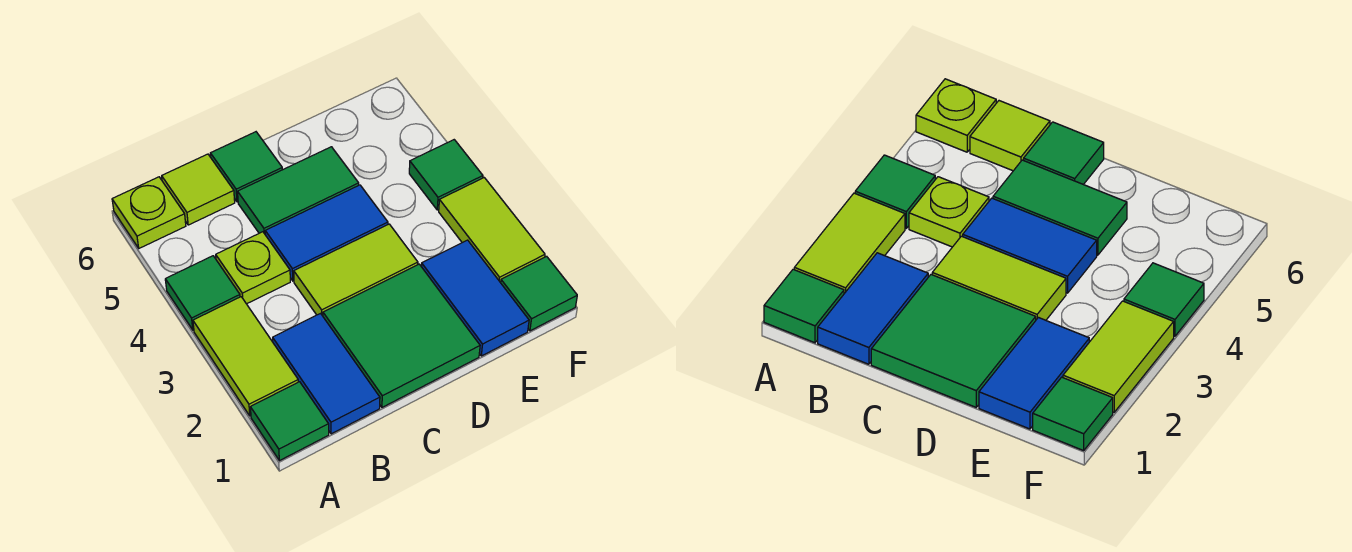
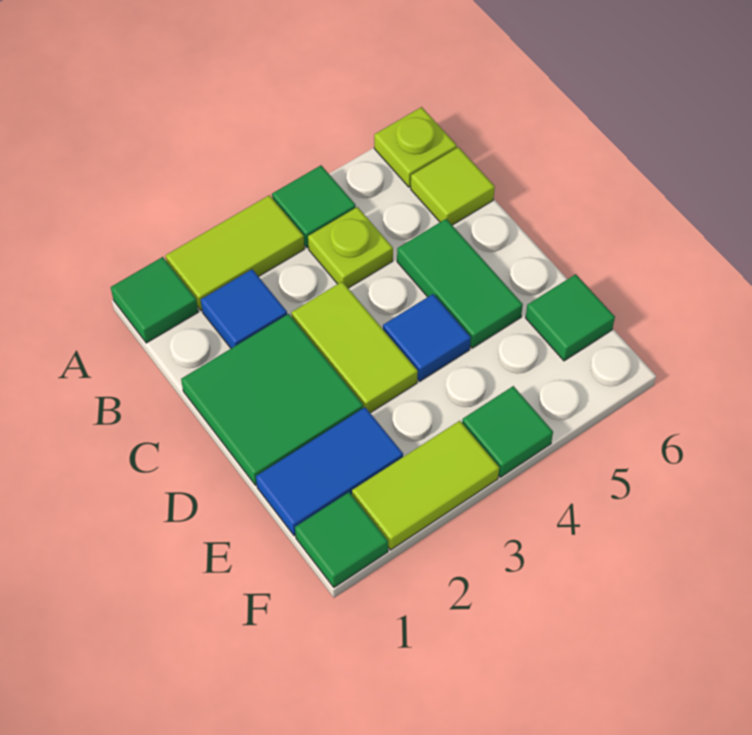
blue tile B1:B2 level 1 -> blue tile B2 level 1
blue tile C4:D4 level 1 -> blue tile D4 level 1
green tile C6 level 1 -> green tile E6 level 1

